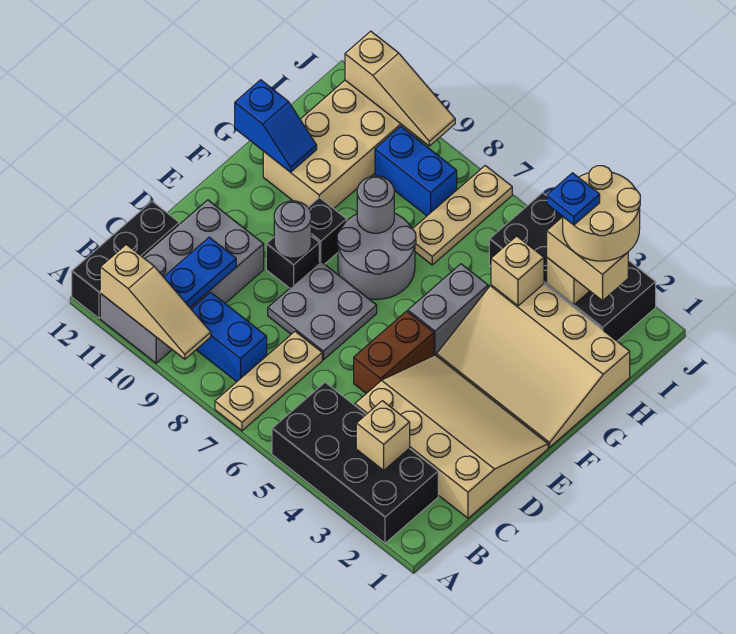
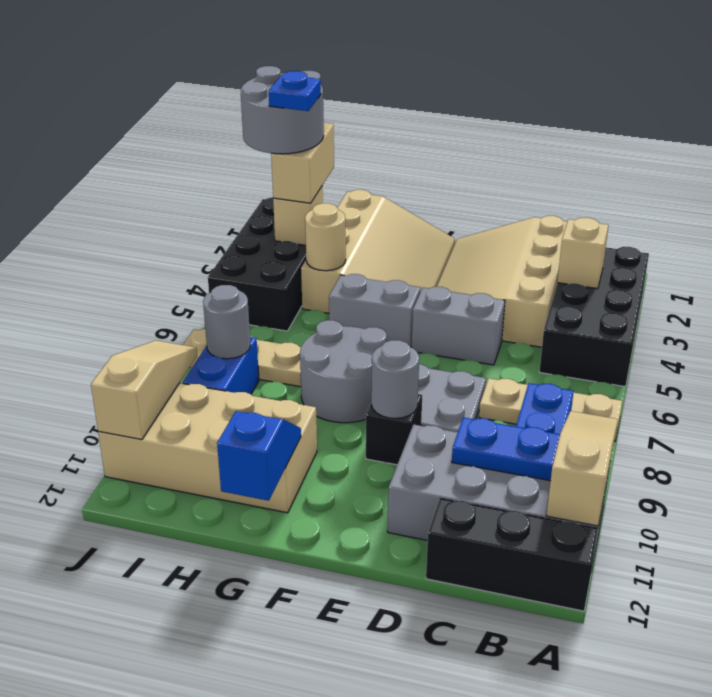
brown brick D5:E5 level 1 -> grey brick D5:E5 level 1
black brick F9 level 1 -> none
grey round brick G8 level 2 -> grey round brick I8 level 2
tan brick H4 level 2 -> tan round brick H4 level 2
tan round brick I2:J3 level 4 -> grey round brick I2:J3 level 4

